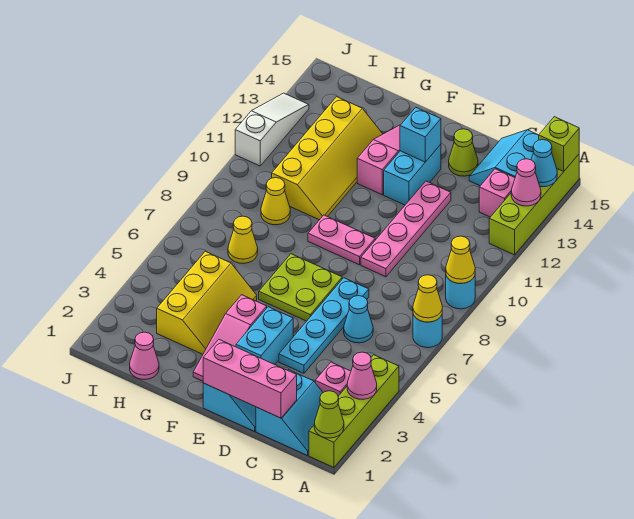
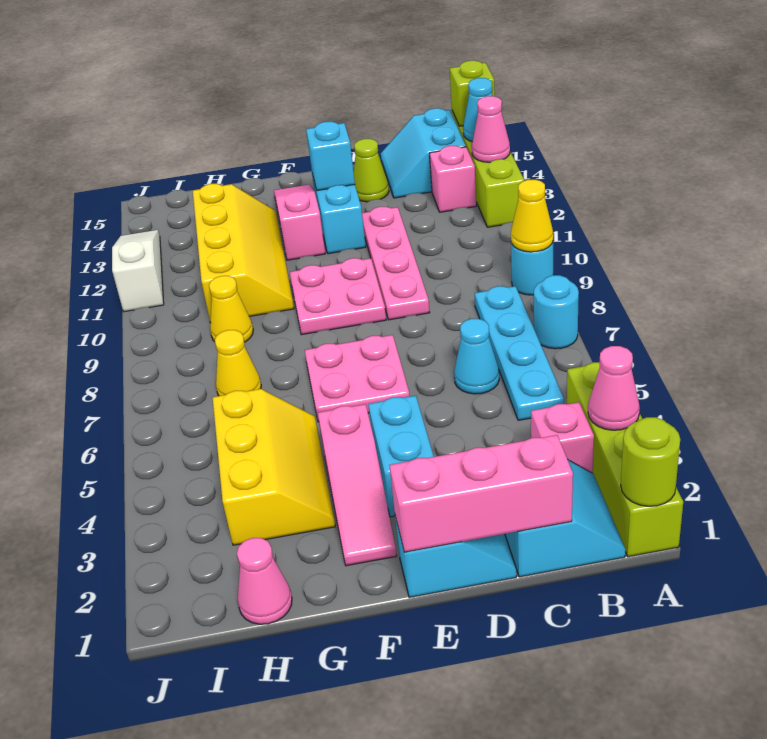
lime cone A1 level 2 -> lime round brick A1 level 2
yellow cone A7 level 2 -> none
cyan plate D4:D7 level 1 -> cyan plate B5:B8 level 1
lime plate E6:F7 level 1 -> pink plate E6:F7 level 1
pink plate E9:F9 level 1 -> pink plate E9:F10 level 1

